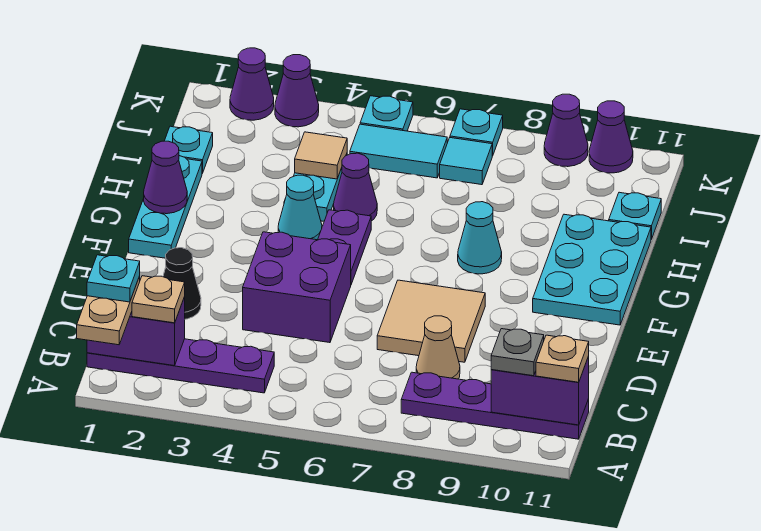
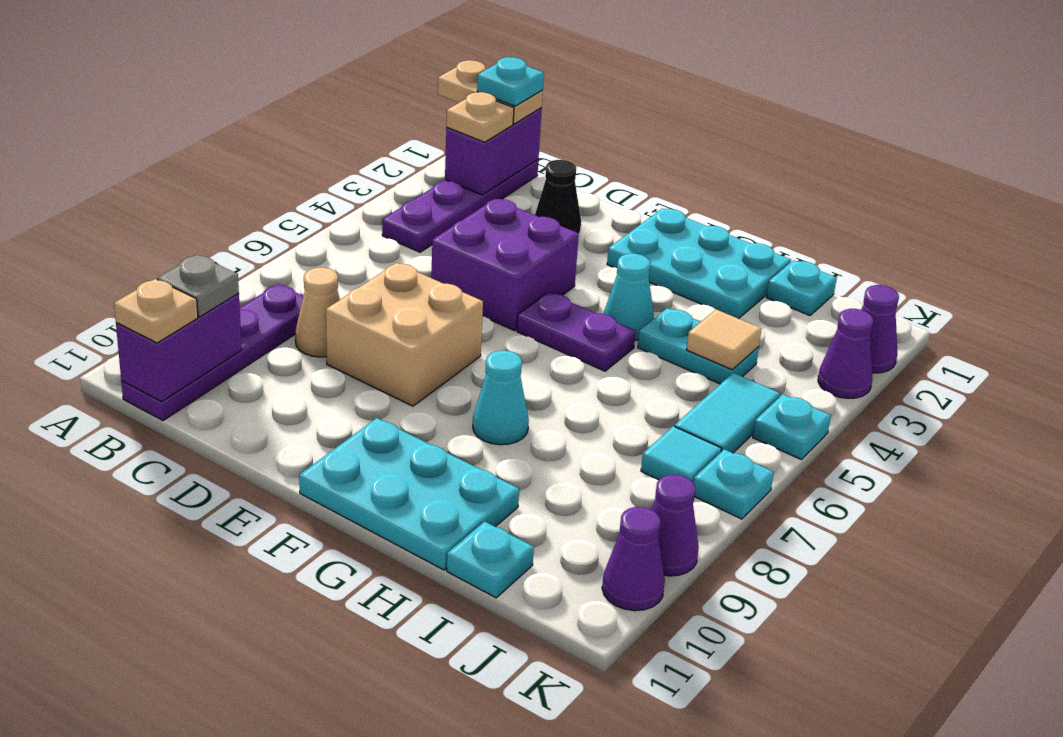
tan tile D7:E8 level 1 -> tan brick D7:E8 level 1
cyan plate F1:H1 level 1 -> cyan plate F1:H2 level 1
purple cone G1 level 2 -> none
purple cone H5 level 1 -> none

